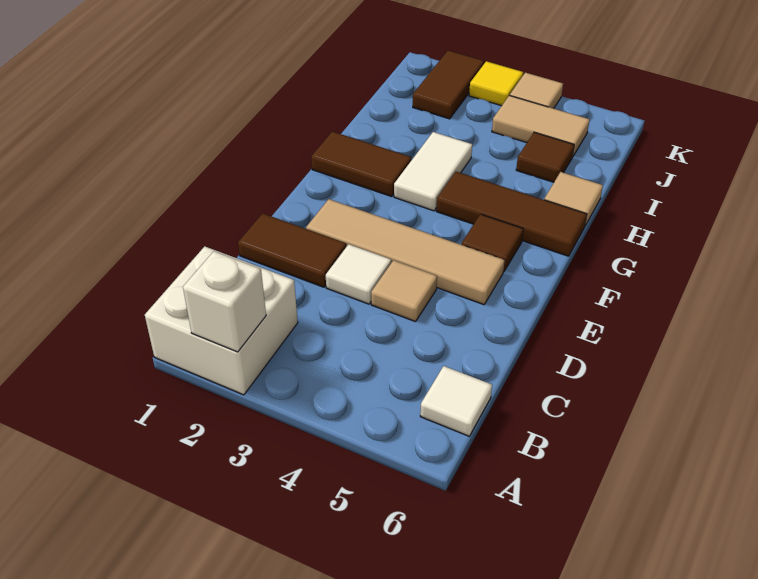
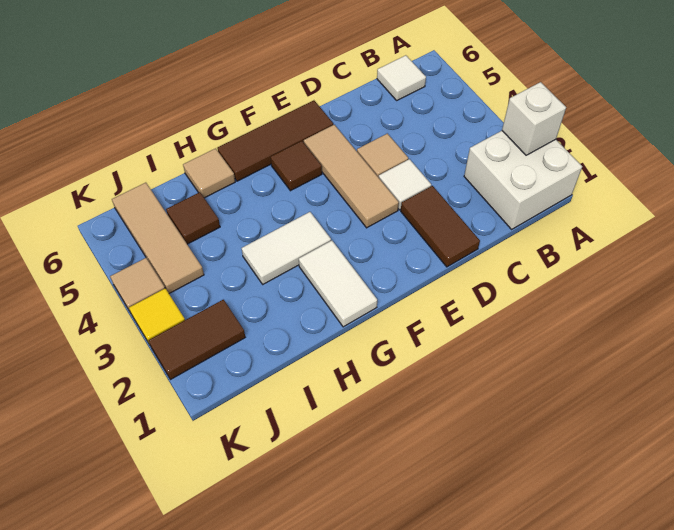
tan tile E2:E5 level 1 -> tan tile E3:E5 level 1
brown tile G1:G2 level 1 -> white tile G1:G2 level 1
brown tile G4:G6 level 1 -> brown tile E6:G6 level 1
tan tile J4:J5 level 1 -> tan tile J4:J6 level 1

